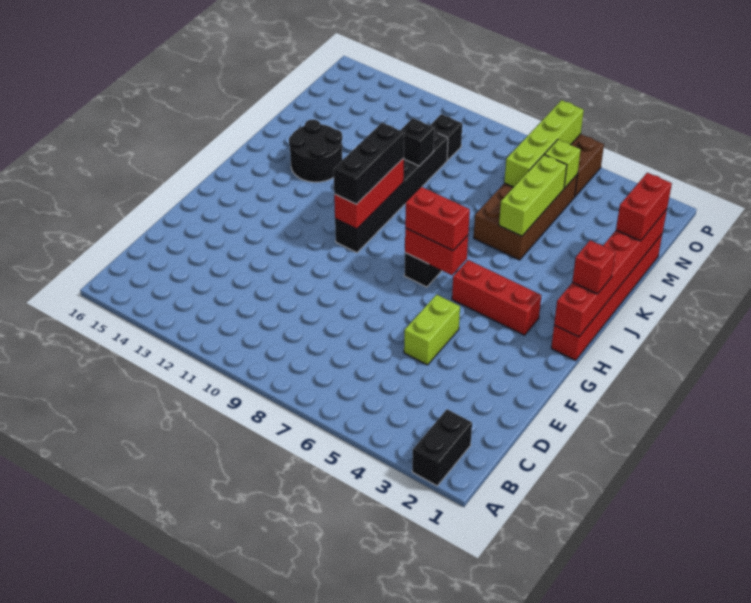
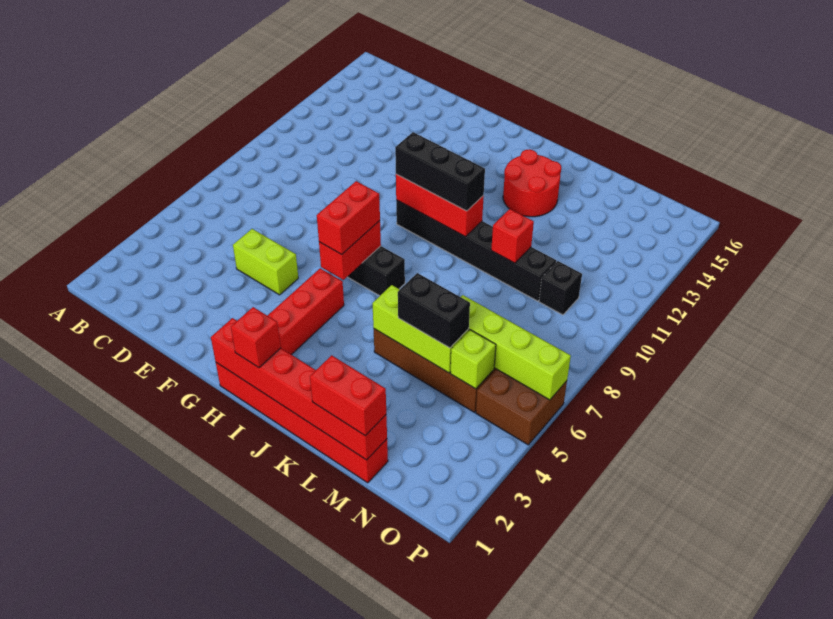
black brick A2:B2 level 1 -> black brick L5:M5 level 3
black round brick J13:K14 level 1 -> red round brick J13:K14 level 1
black brick L10 level 2 -> red brick L10 level 2

